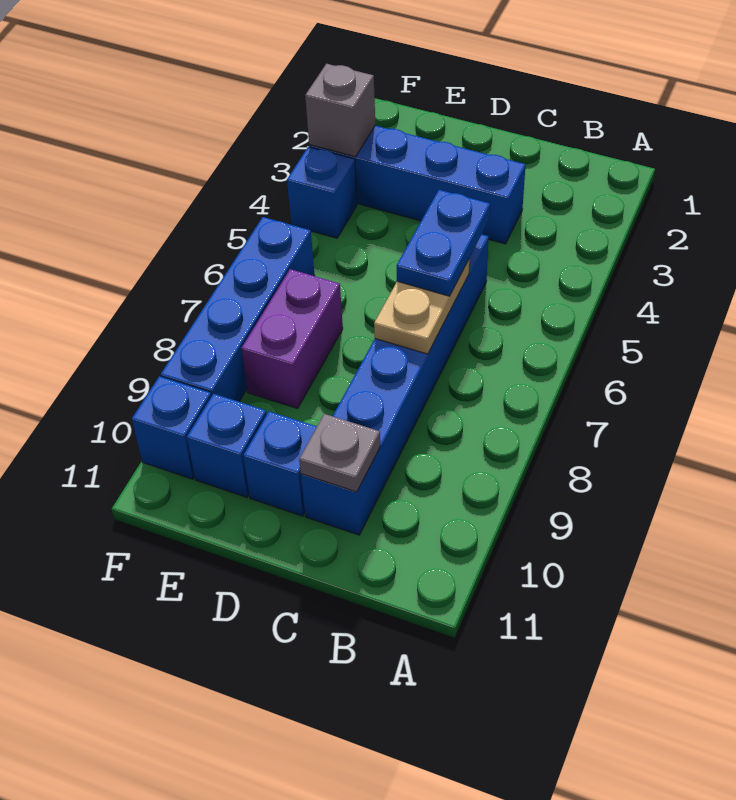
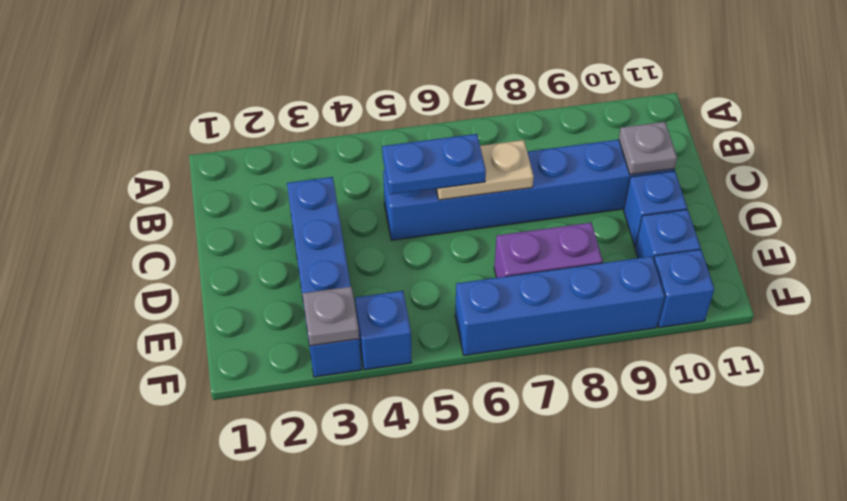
grey brick F3 level 2 -> grey plate F3 level 2

